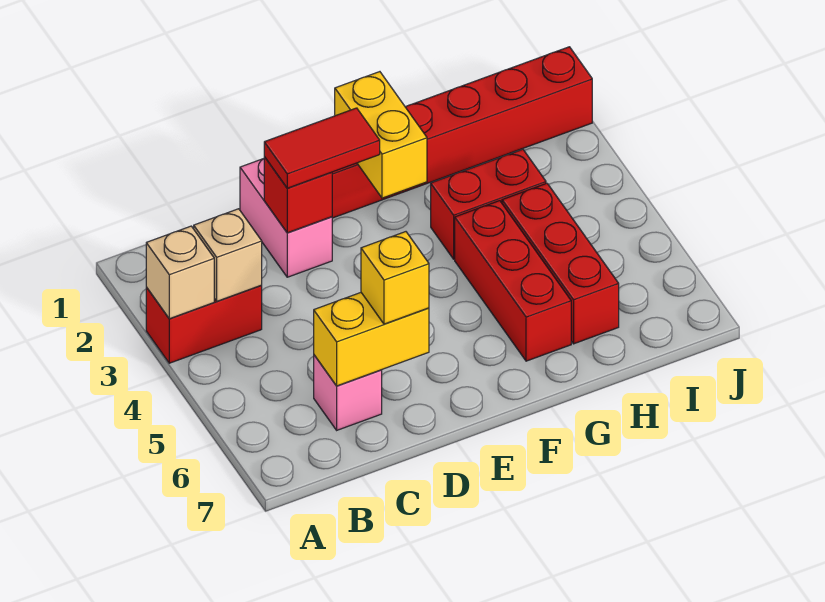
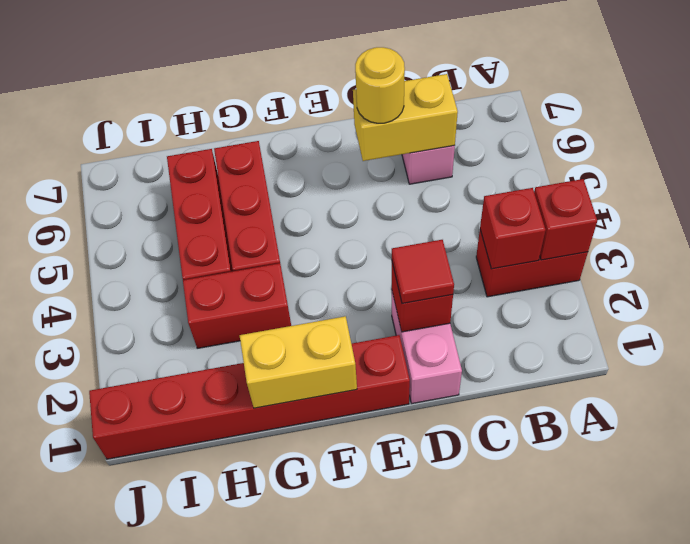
tan brick A3 level 2 -> red brick A3 level 2
tan brick B3 level 2 -> red brick B3 level 2
red tile D2:E2 level 3 -> red tile D2 level 3
yellow brick D6 level 3 -> yellow round brick D6 level 3
yellow brick F1:F2 level 2 -> yellow brick F1:G1 level 2

